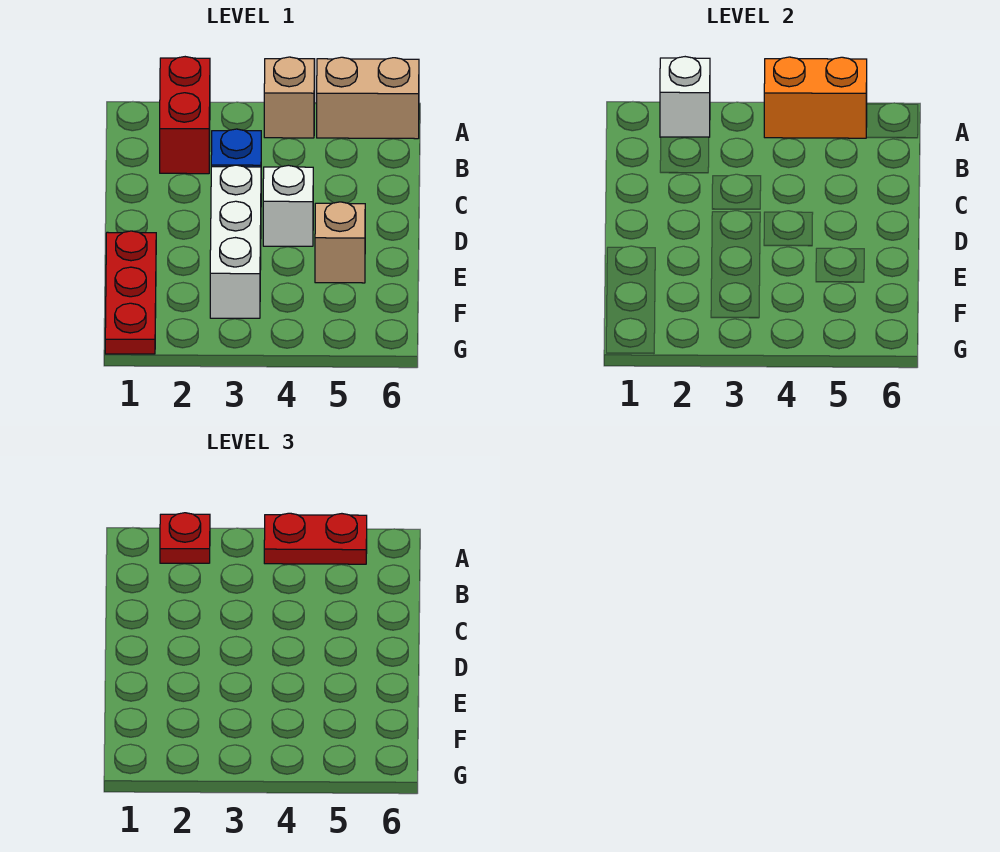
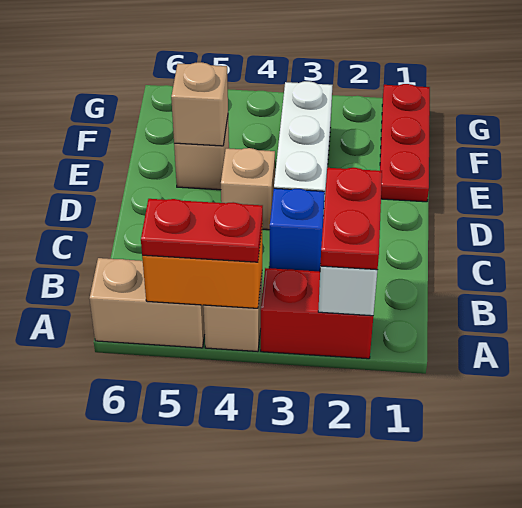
red brick A2:B2 level 1 -> red brick A2:A3 level 1
red plate A2 level 3 -> red plate A2:B2 level 3
white brick D4 level 1 -> tan brick D4 level 1
none -> tan brick E5 level 2

